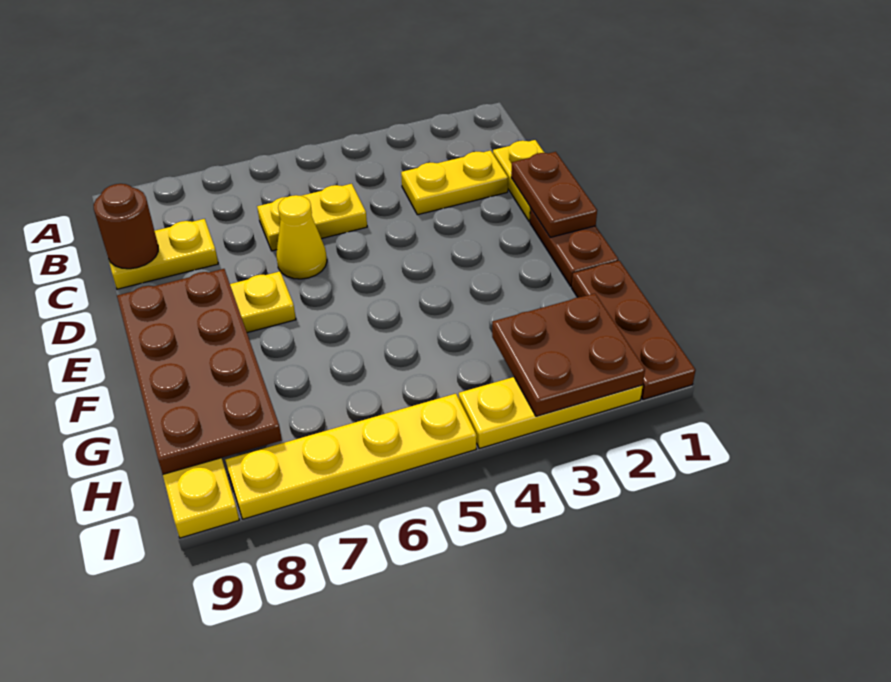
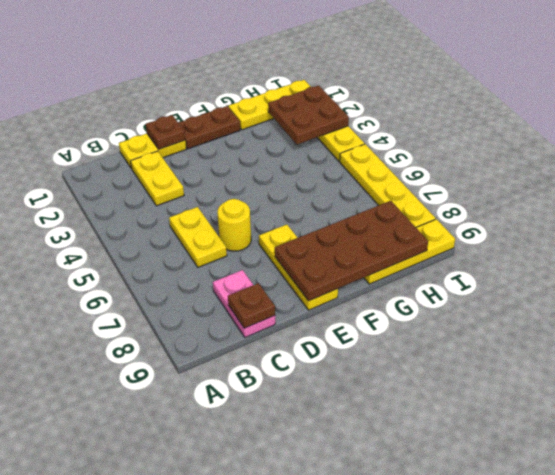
yellow plate C8:C9 level 1 -> pink plate C8:C9 level 1
brown round brick C9 level 2 -> brown plate C9 level 2
brown plate D1:E1 level 2 -> brown plate D1 level 2
yellow cone D6 level 1 -> yellow round brick D6 level 1
brown plate G1:I1 level 1 -> yellow plate G1:I1 level 1

